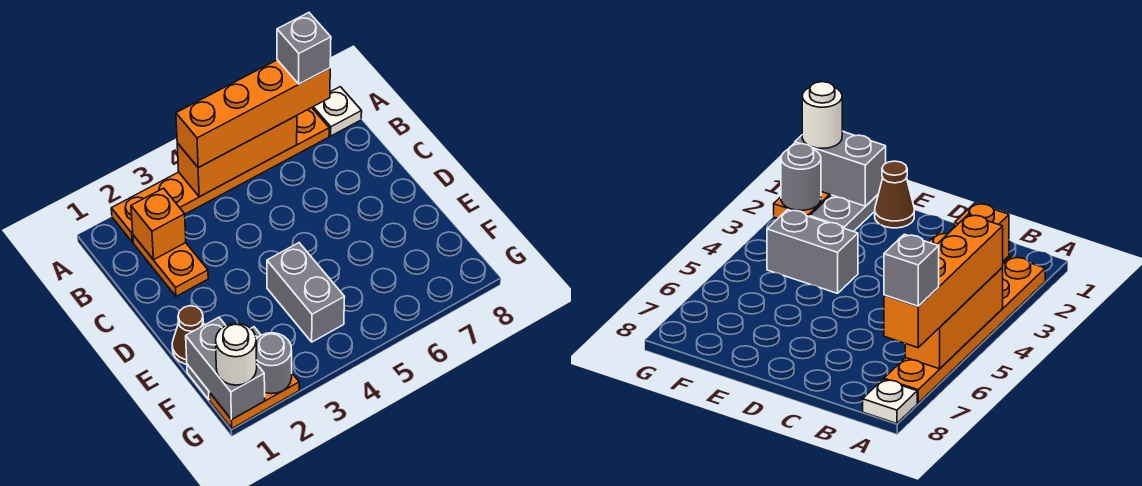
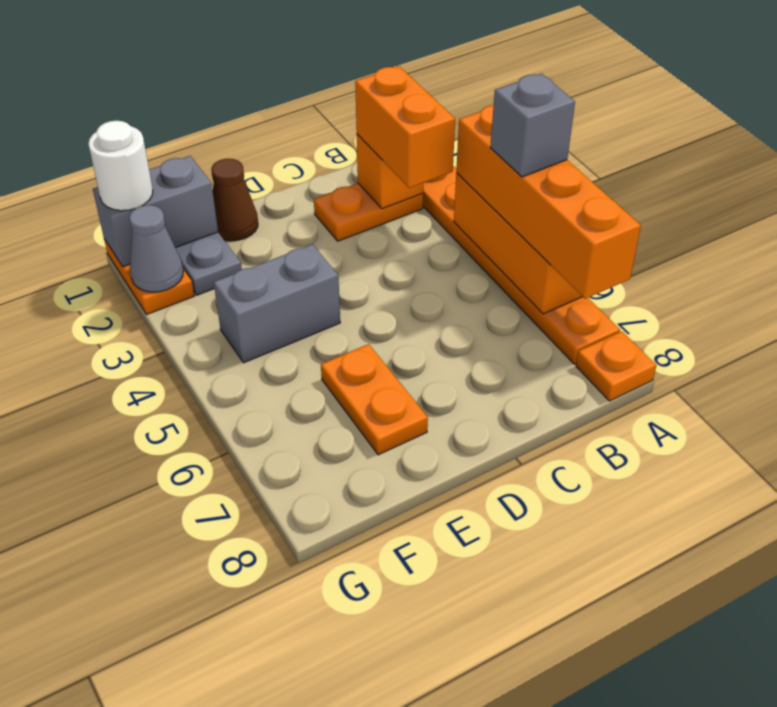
grey brick A7 level 4 -> grey brick A5 level 4
white plate A8 level 1 -> orange plate A8 level 1
none -> orange brick B2:B3 level 3
none -> orange plate E6:E7 level 1
grey round brick G2 level 2 -> grey cone G2 level 2

